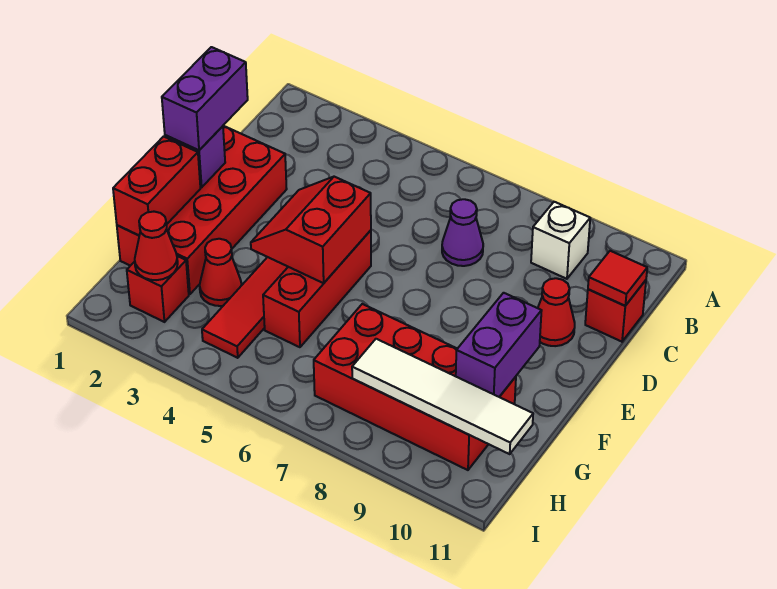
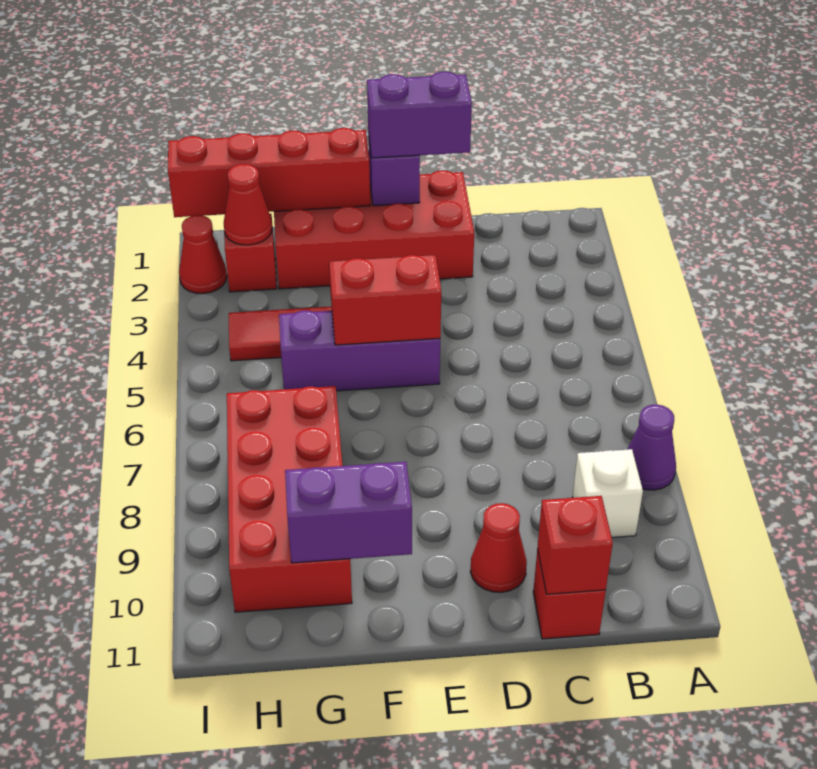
purple cone C7 level 1 -> purple cone A8 level 1
red tile C11 level 2 -> red brick C11 level 2
red brick E5:G5 level 1 -> purple brick E5:G5 level 1
red brick F1:G1 level 2 -> red brick F1:I1 level 2
red cone G3 level 1 -> red cone I2 level 1
white tile H8:H11 level 2 -> none

